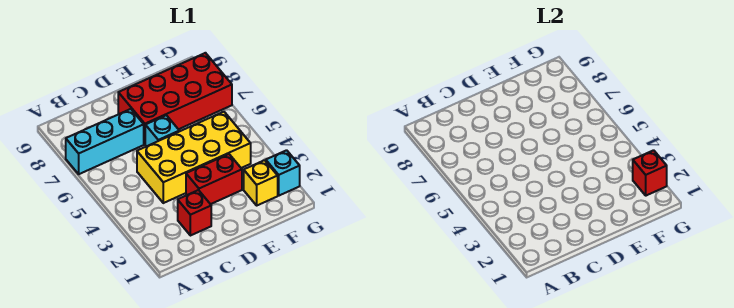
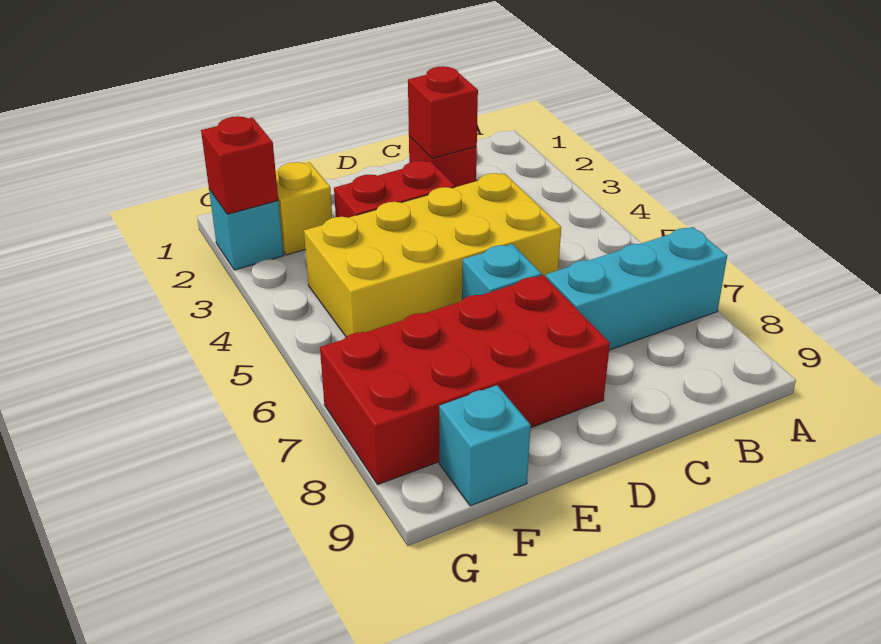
none -> red brick C2 level 2
none -> cyan brick F9 level 1

